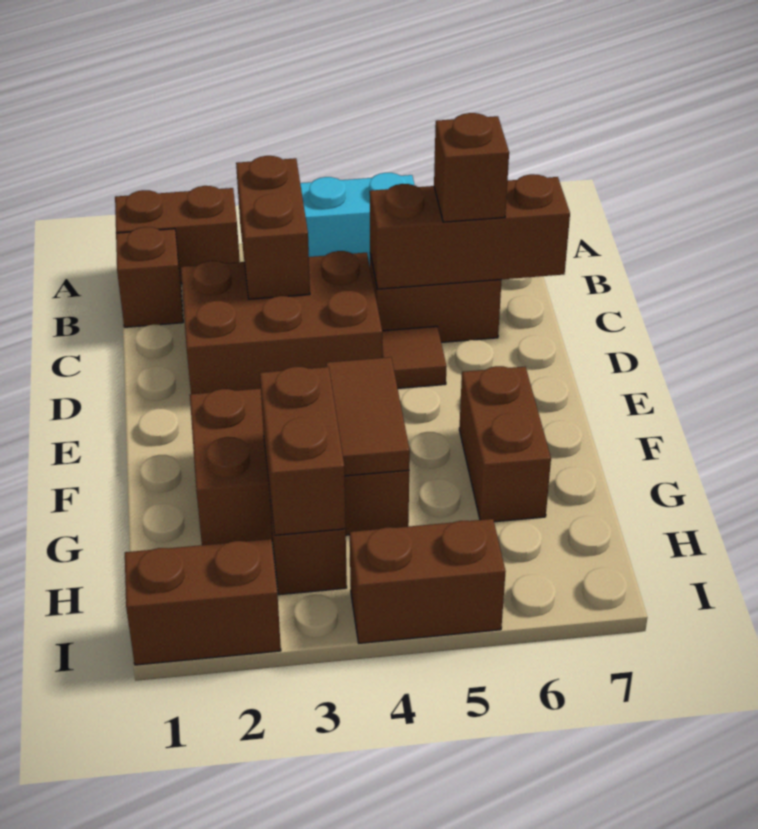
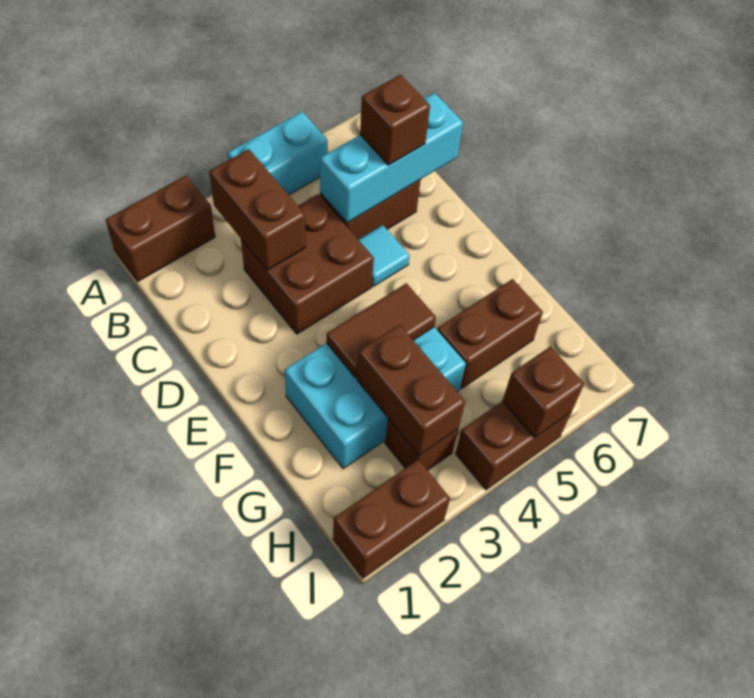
brown brick B1 level 1 -> brown brick I5 level 2
brown brick C2:D4 level 1 -> brown brick C3:D4 level 1
brown brick C5:C7 level 2 -> cyan brick C5:C7 level 2
brown tile D5 level 1 -> cyan tile D5 level 1
brown brick F2:G4 level 1 -> cyan brick F2:G4 level 1
brown tile F4:G4 level 2 -> brown tile F3:F4 level 2
brown brick F6:G6 level 1 -> brown brick G5:G6 level 1

